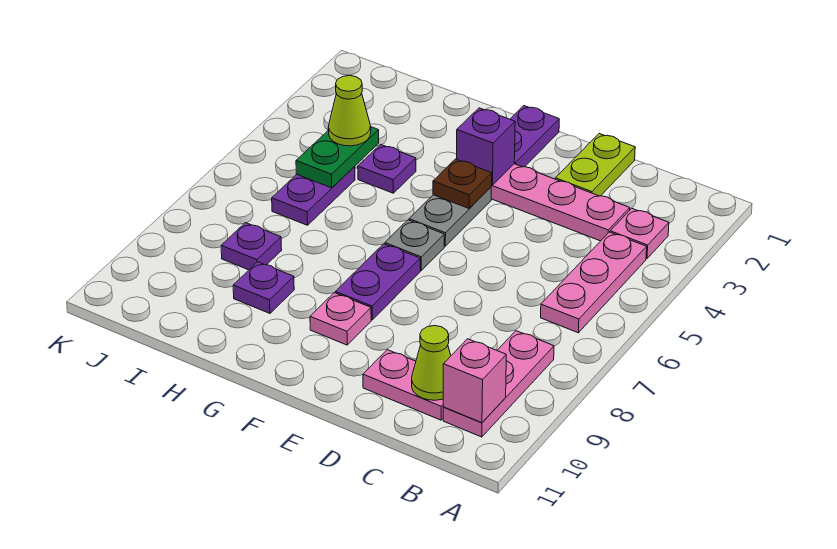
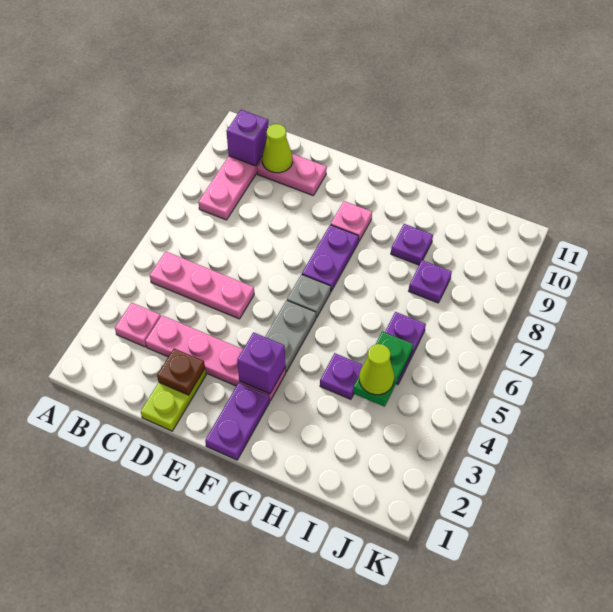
pink plate B4:B6 level 1 -> pink plate B5:D5 level 1
pink brick B10 level 2 -> purple brick B10 level 2
brown plate F4 level 2 -> brown plate D2 level 2

